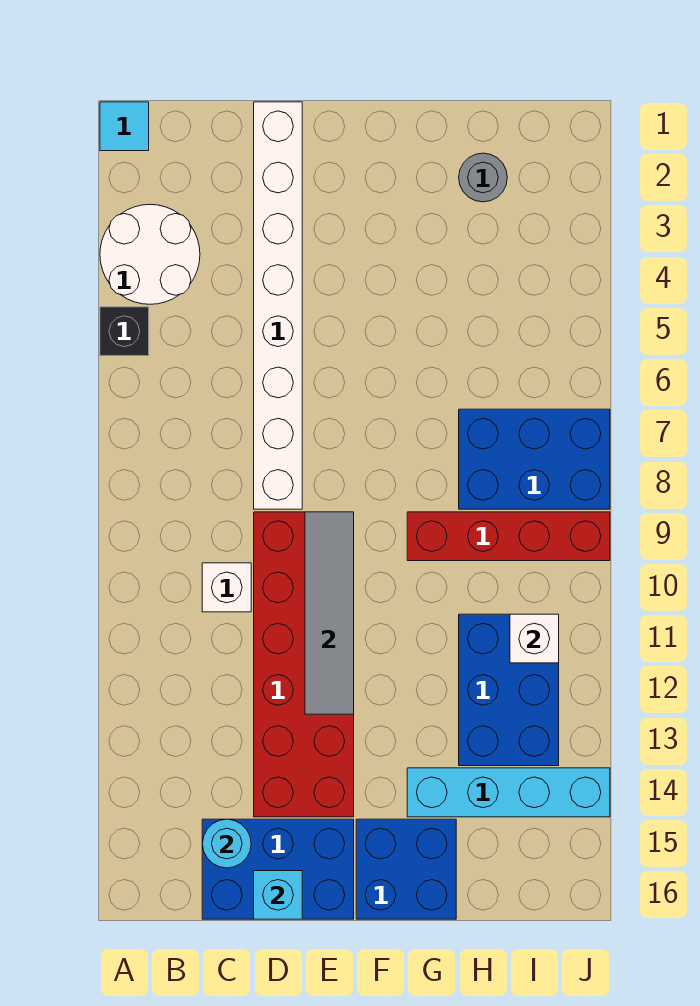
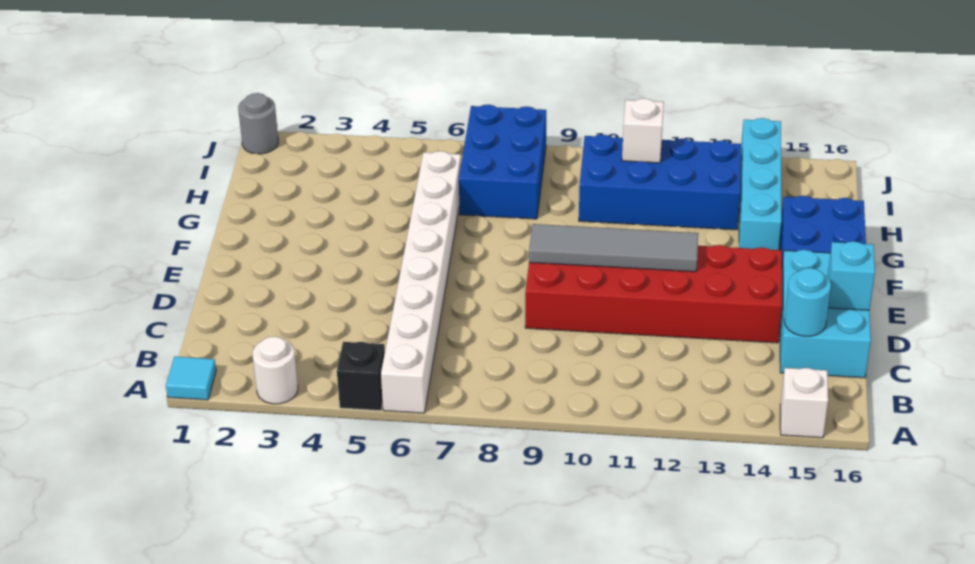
white round brick A3:B4 level 1 -> white round brick A3 level 1
white brick C10 level 1 -> white brick A15 level 1
blue brick C15:E16 level 1 -> cyan brick C15:E16 level 1
white brick D1:D8 level 1 -> white brick A6:H6 level 1
red brick G9:J9 level 1 -> none
grey round brick H2 level 1 -> grey round brick J1 level 1
blue brick H11:I13 level 1 -> blue brick H10:I13 level 1

